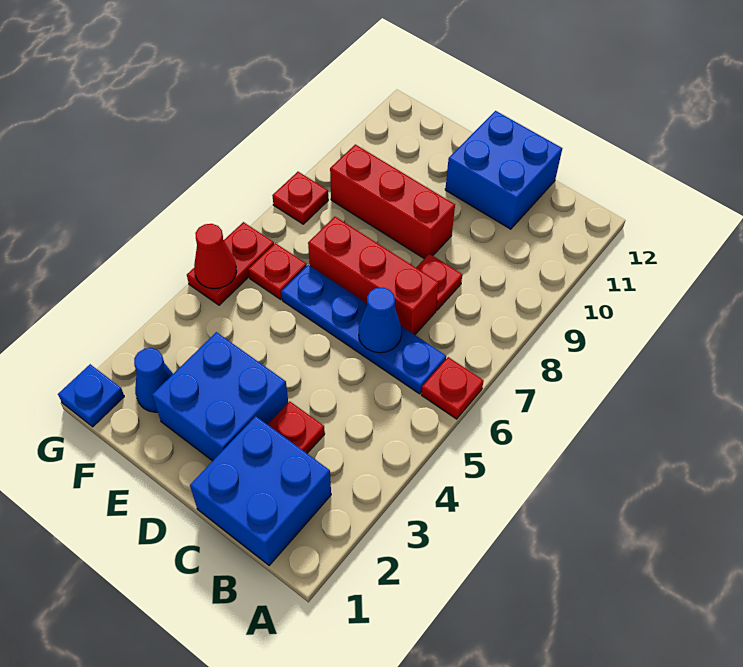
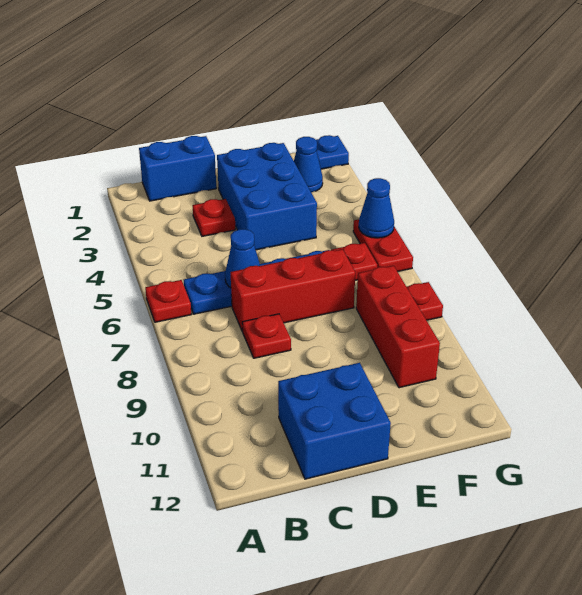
blue brick B1:C2 level 1 -> blue brick B1:C1 level 1
blue brick D2:E3 level 1 -> blue brick D2:E4 level 1
red brick D9:F9 level 1 -> red brick F8:F10 level 1
red cone G5 level 2 -> blue cone G5 level 2

